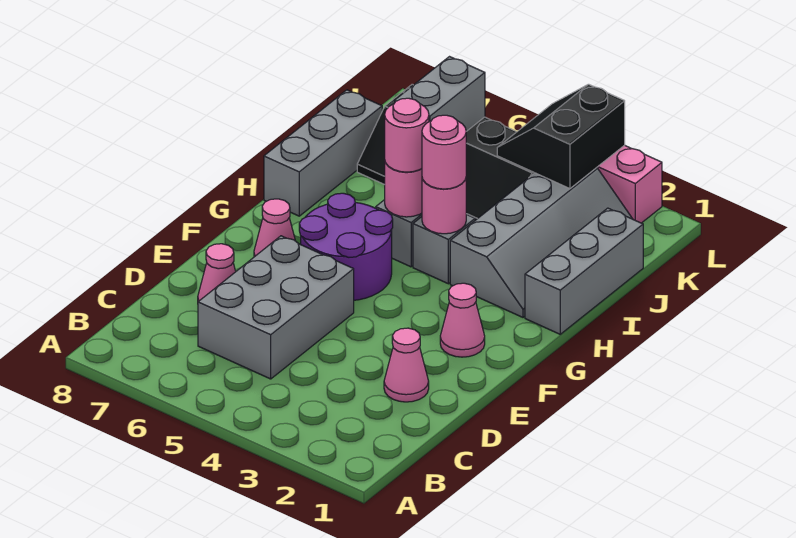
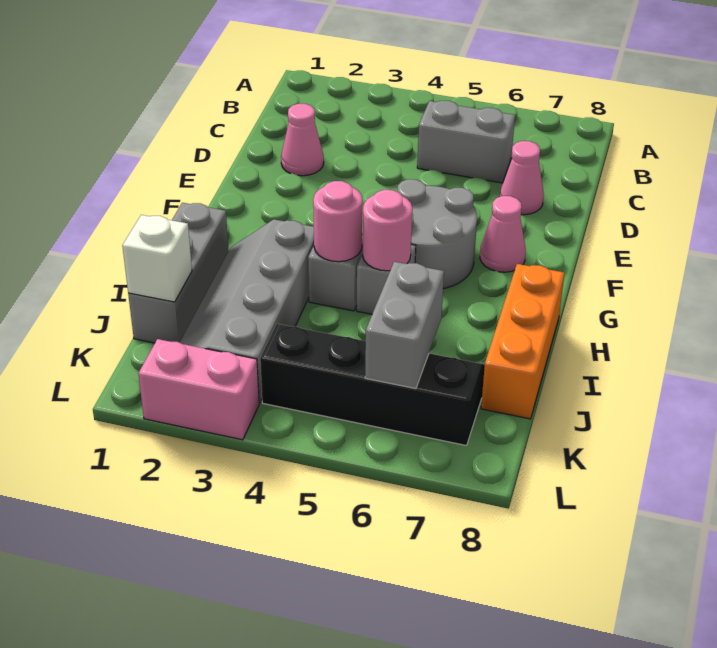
grey brick C5:E6 level 1 -> grey brick C5:C6 level 1
pink cone F2 level 1 -> none
purple round brick F5:G6 level 1 -> grey round brick F5:G6 level 1
pink round brick H4 level 3 -> none
pink round brick H5 level 3 -> none
grey brick H8:J8 level 1 -> orange brick H8:J8 level 1
none -> white brick J1 level 2
black slope K3:L4 level 2 top 3 -> none

